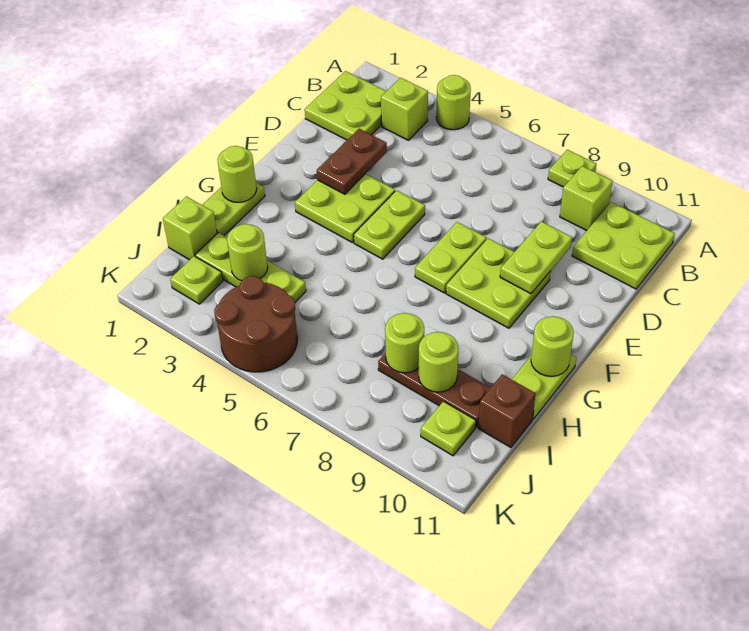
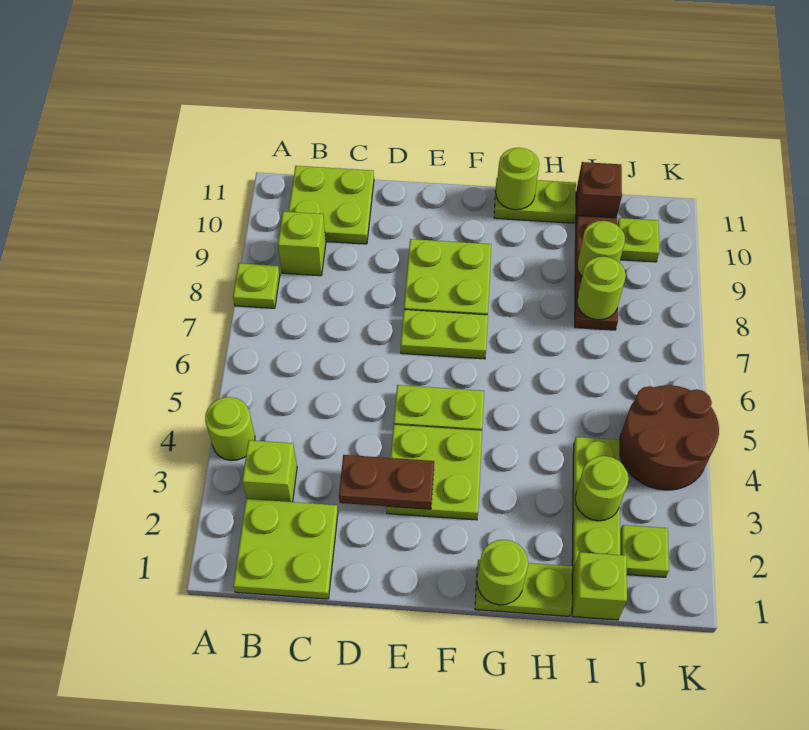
lime plate D9:E9 level 2 -> none

